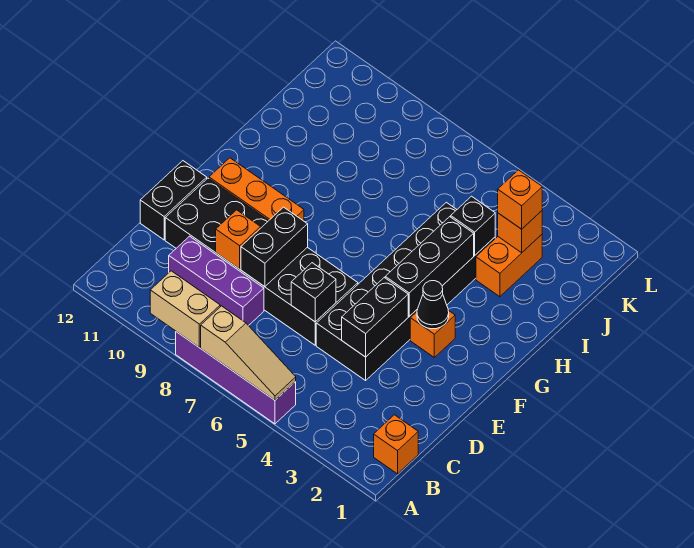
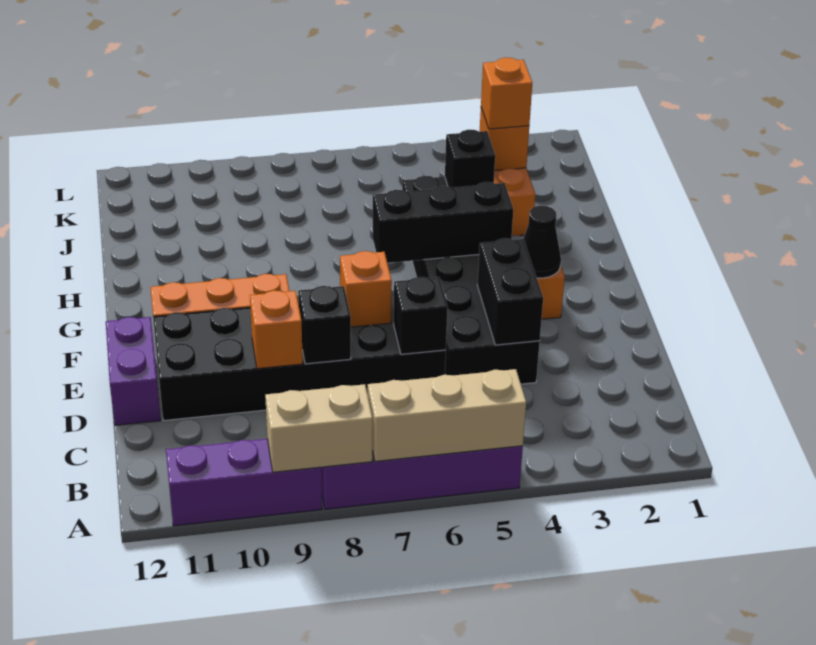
tan slope A5:A7 level 2 top 7 -> tan brick A5:A7 level 2
orange brick B1 level 1 -> orange brick E7 level 2
purple brick C8:C10 level 1 -> purple brick A9:A11 level 1
black brick D8:E8 level 2 -> black brick D8 level 2
black brick D12:E12 level 1 -> purple brick D12:E12 level 1
black brick F4:H4 level 2 -> black brick G4:G6 level 2

